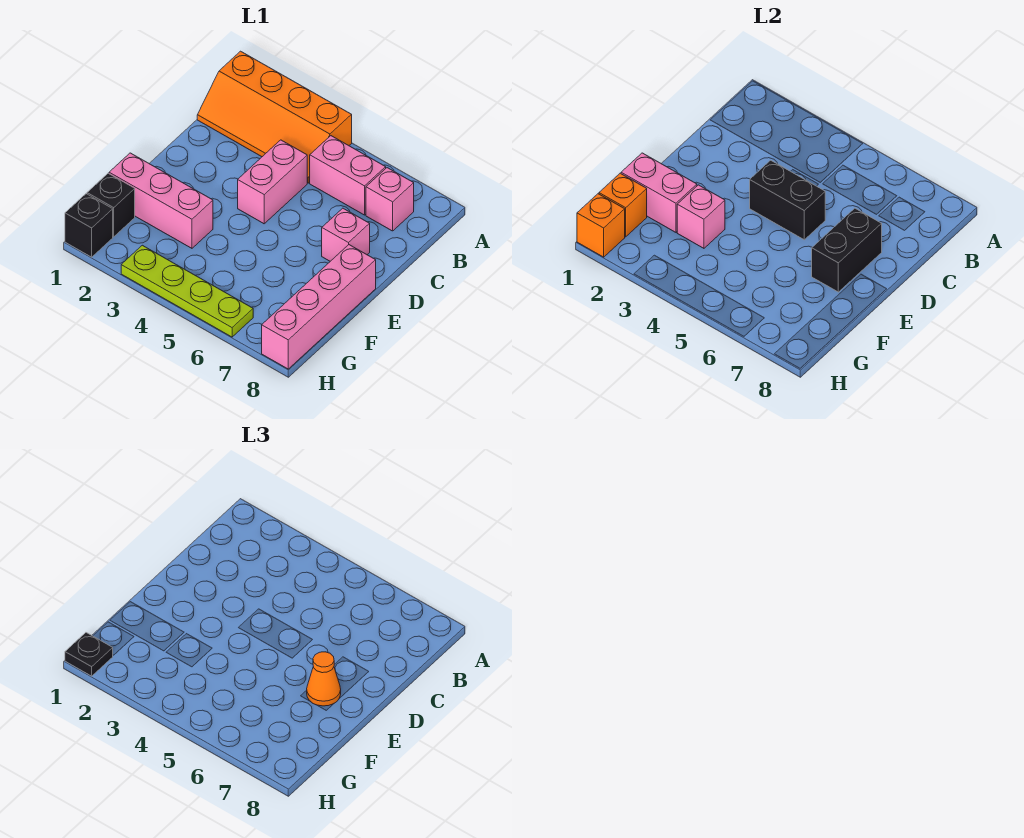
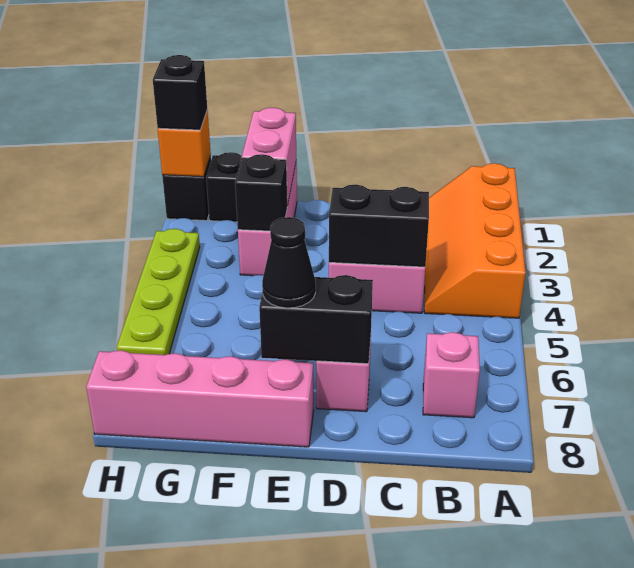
pink brick B5:B6 level 1 -> none
black brick D4:D5 level 2 -> black brick C4:D4 level 2
orange cone E7 level 3 -> black cone E7 level 3
pink brick F3 level 2 -> black brick F3 level 2
orange brick G1 level 2 -> none
black plate H1 level 3 -> black brick H1 level 3

